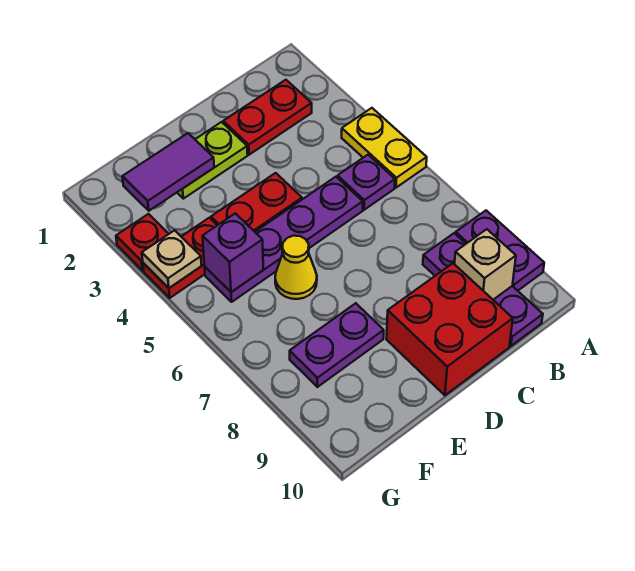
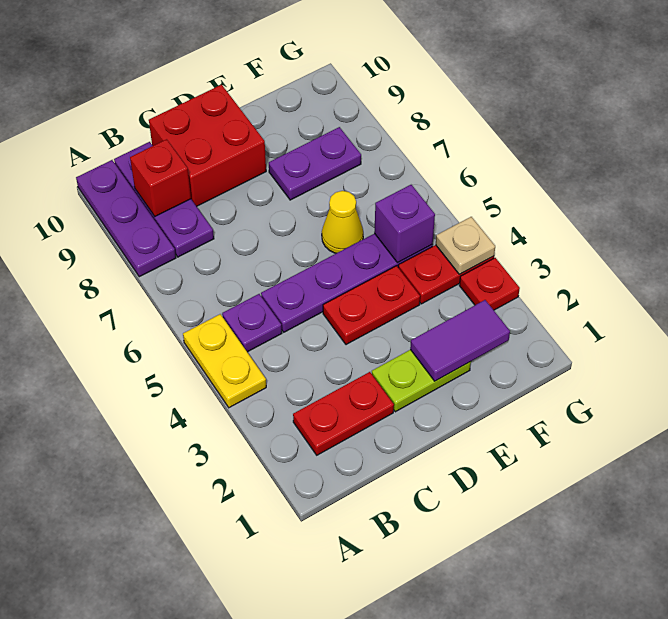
purple plate A8:A9 level 1 -> purple plate A8:A10 level 1
tan brick B9 level 2 -> red brick B9 level 2

